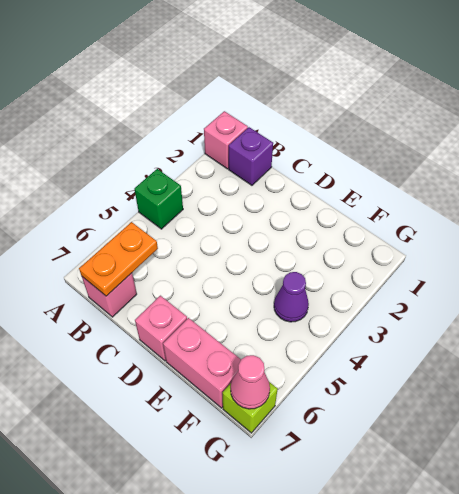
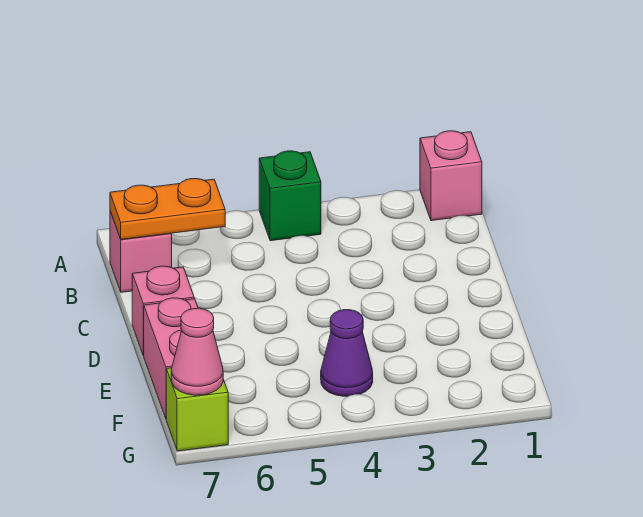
purple brick B1 level 1 -> none

